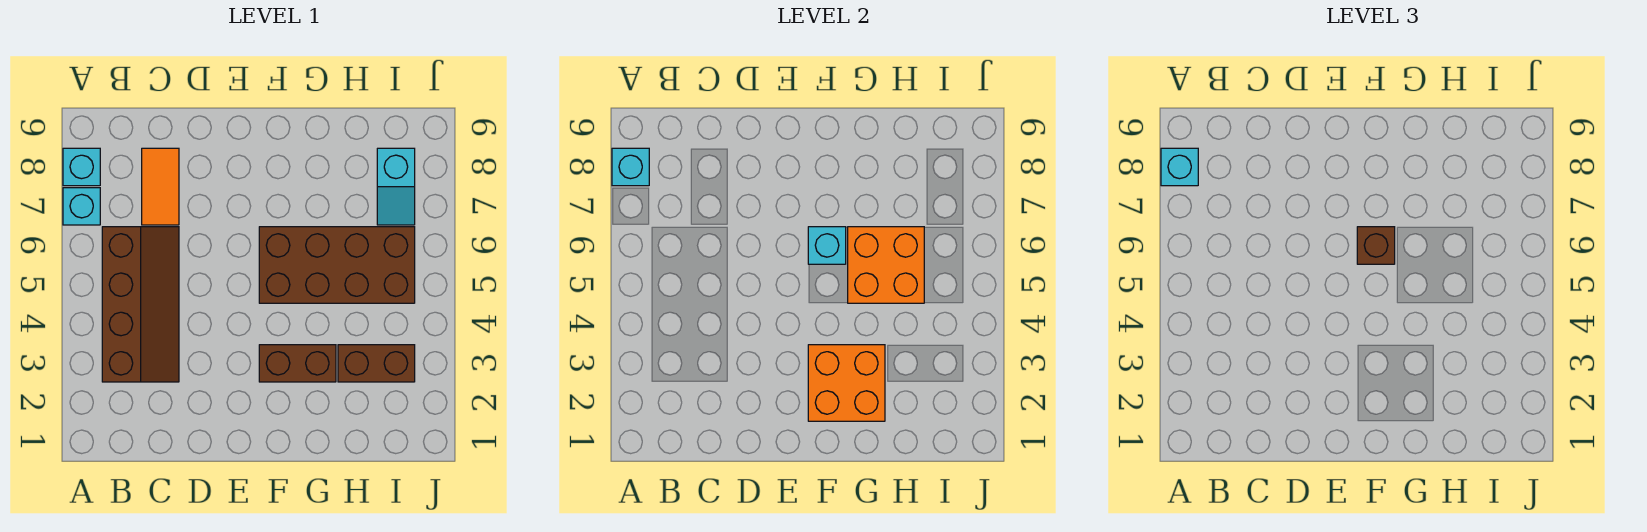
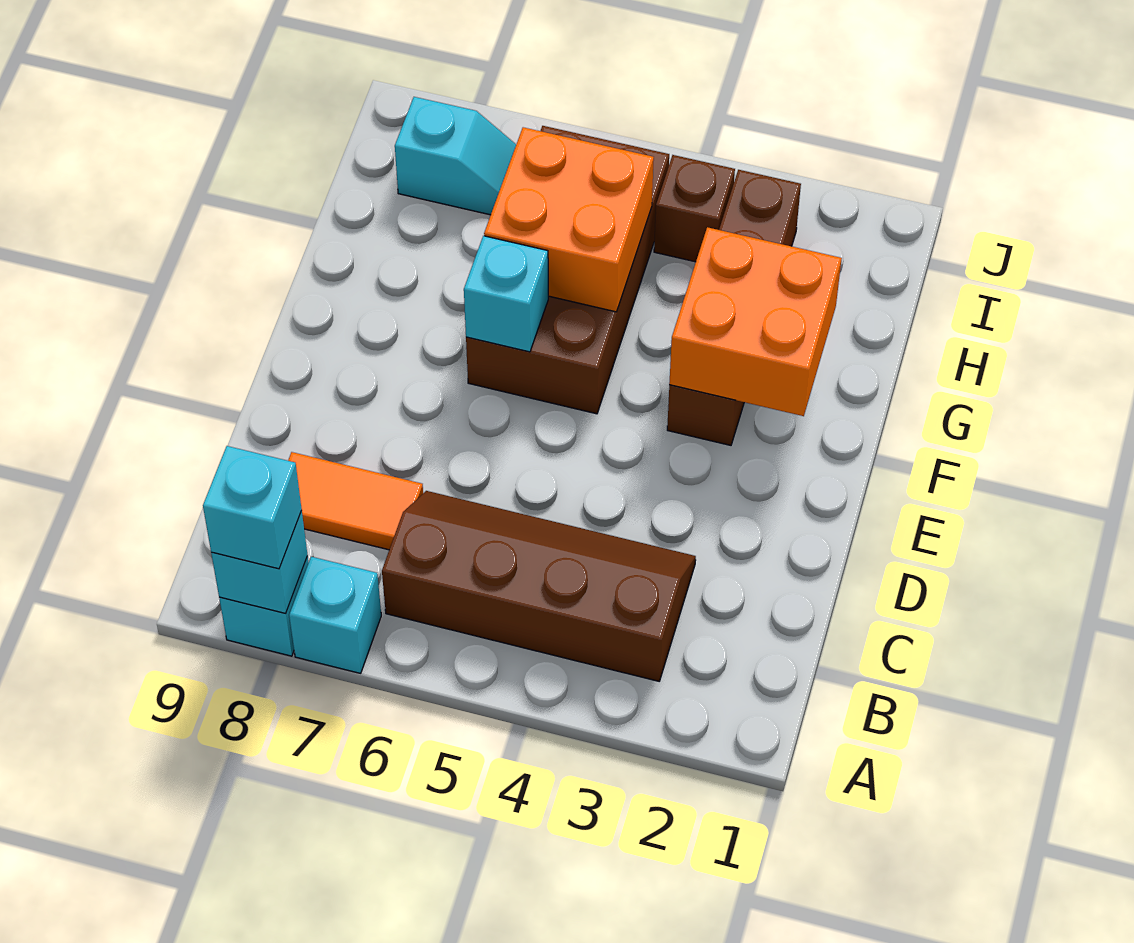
brown brick F6 level 3 -> brown brick I4 level 1

